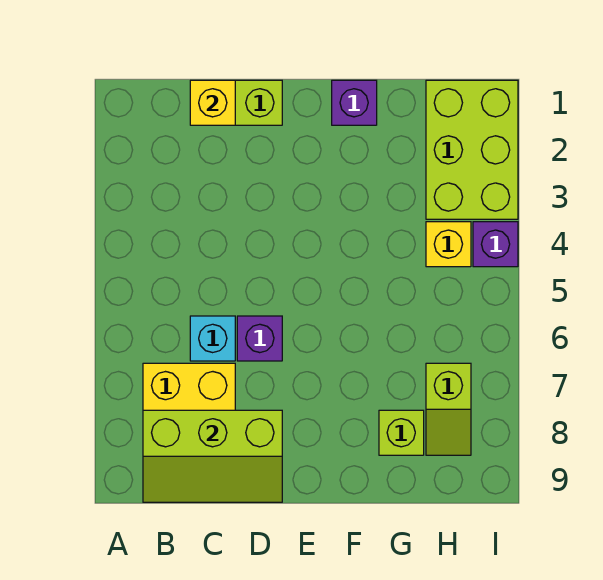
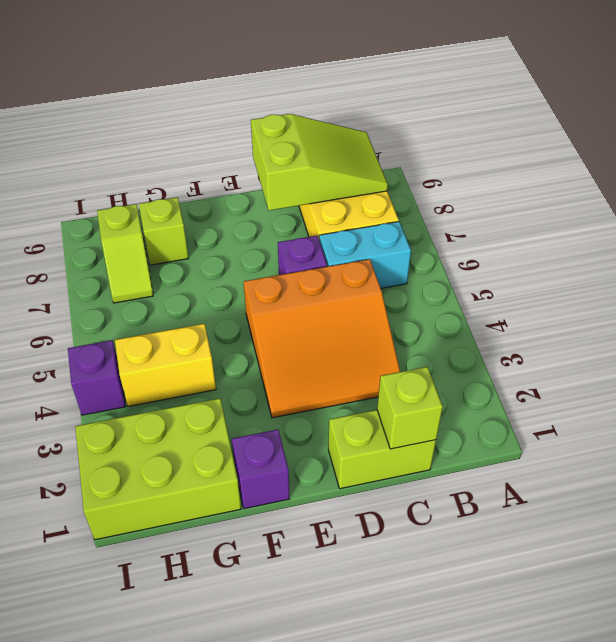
lime slope B8:D9 level 2 top 8 -> lime slope B8:D9 level 2 top D
yellow brick C1 level 2 -> lime brick C1 level 2
none -> orange slope C3:E5 level 1 top 5
cyan brick C6 level 1 -> cyan brick B6:C6 level 1
lime brick H1:I3 level 1 -> lime brick G1:I2 level 1
yellow brick H4 level 1 -> yellow brick G4:H4 level 1
lime slope H7:H8 level 1 top 7 -> lime slope H7:H8 level 1 top 8

